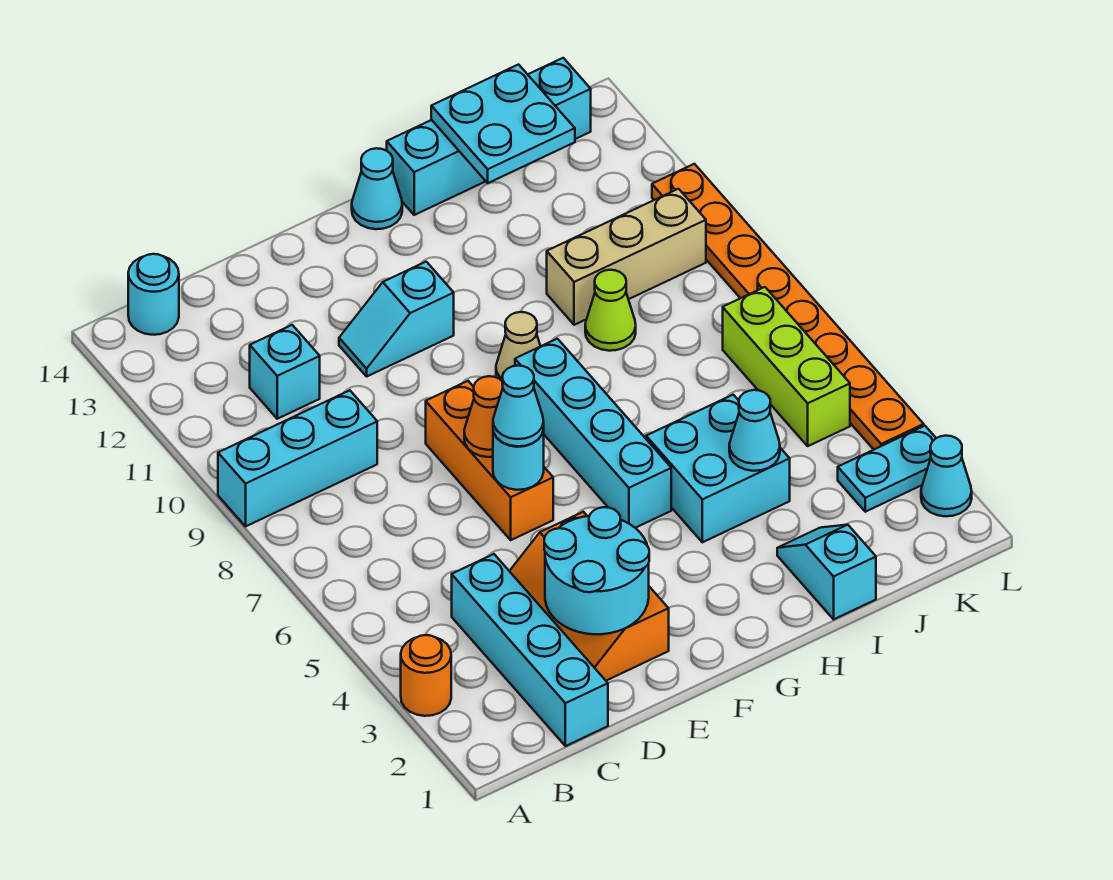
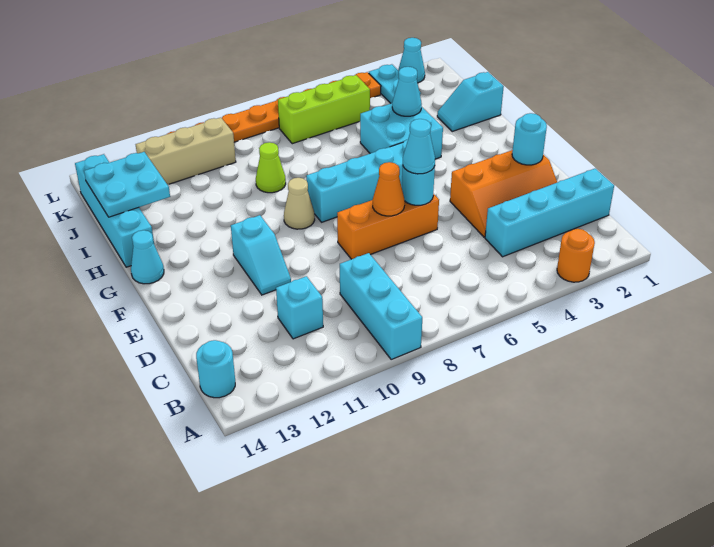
cyan round brick D2:E3 level 2 -> cyan round brick E2 level 2
tan brick I10:K10 level 1 -> tan brick K10:K12 level 1

